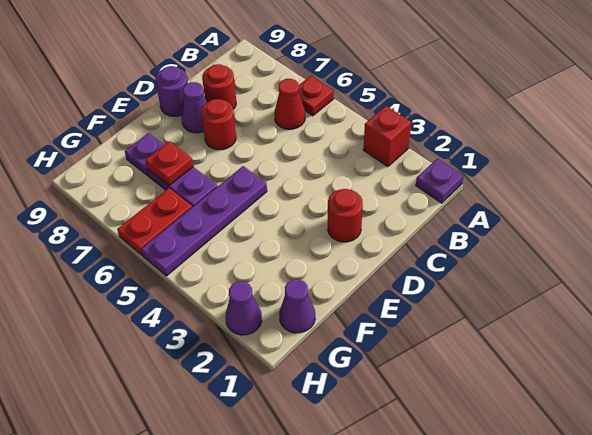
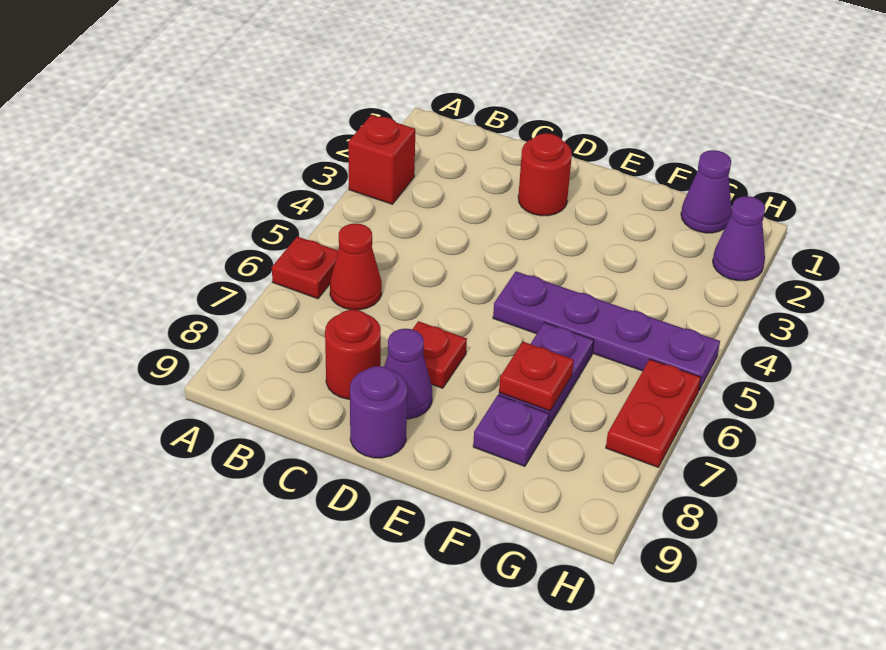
purple plate A1 level 1 -> none
red round brick D7 level 1 -> red plate D7 level 1
red plate G6:H6 level 1 -> red plate H6:H7 level 1

